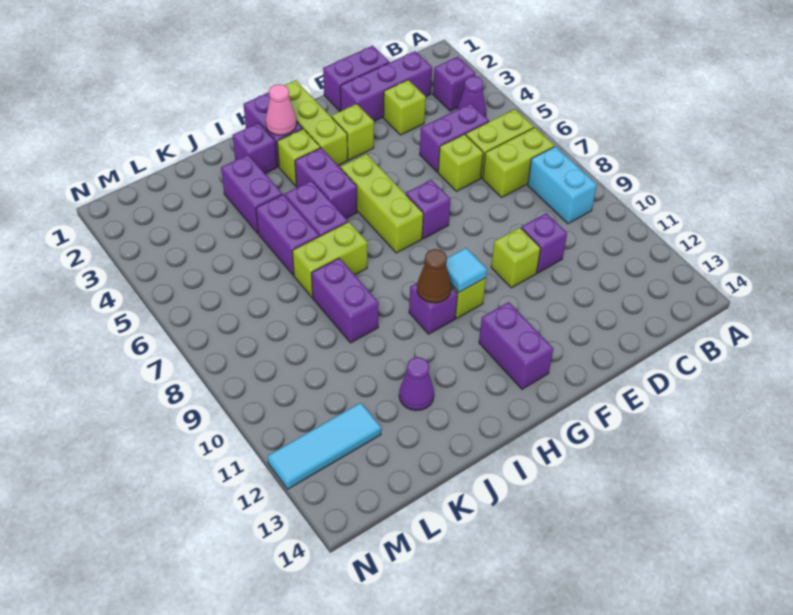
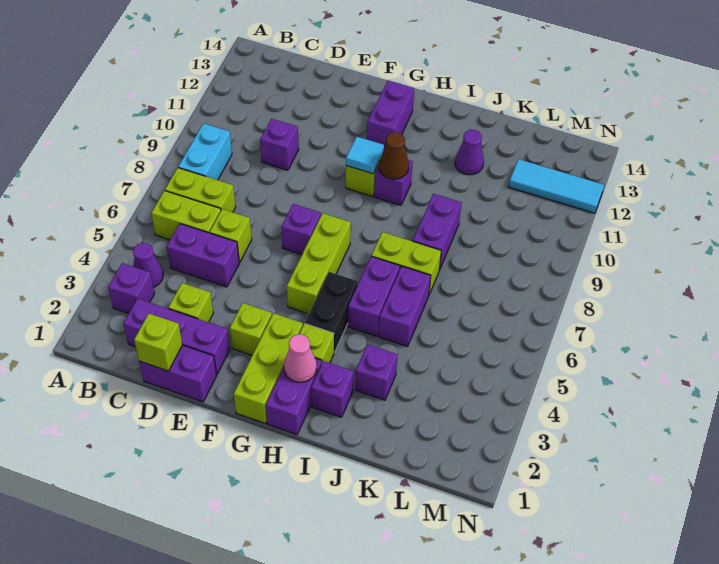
lime brick E10 level 1 -> lime brick D1 level 2
purple brick H4:H5 level 1 -> black brick H4:H5 level 1
purple brick J3:J4 level 1 -> purple brick J3 level 1

